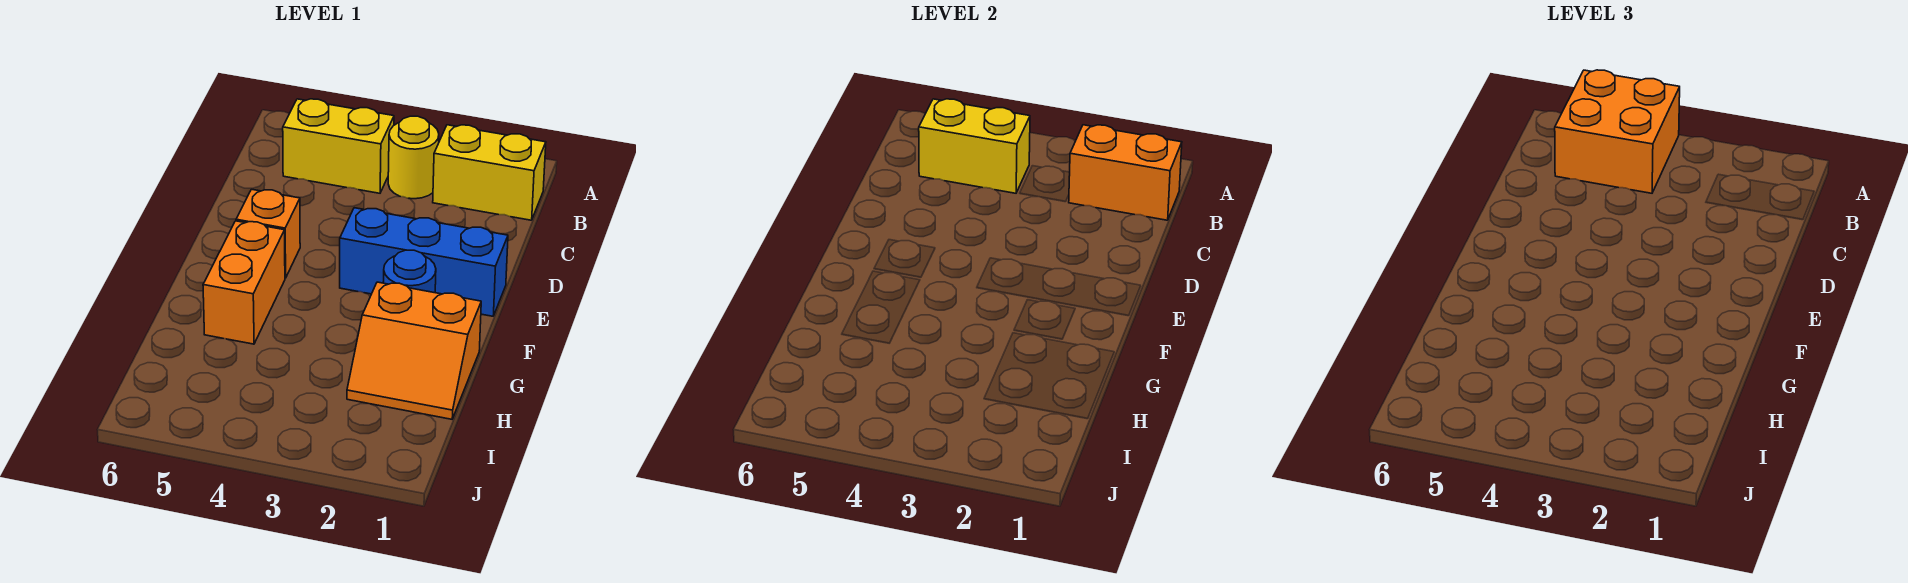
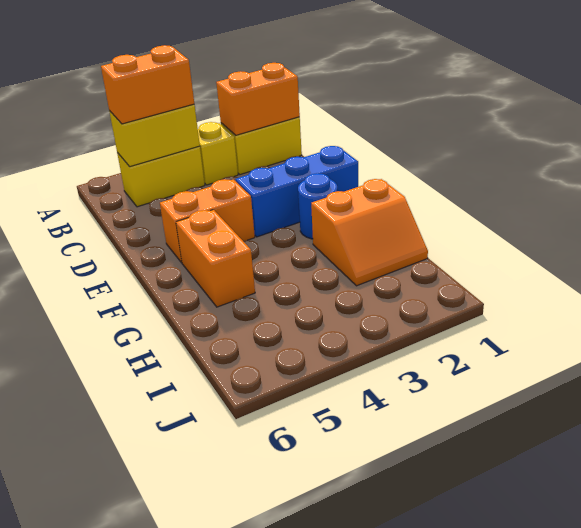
orange brick A4:B5 level 3 -> orange brick B4:B5 level 3
yellow round brick B3 level 1 -> yellow brick B3 level 1
orange brick E5 level 1 -> orange brick E4:E5 level 1

